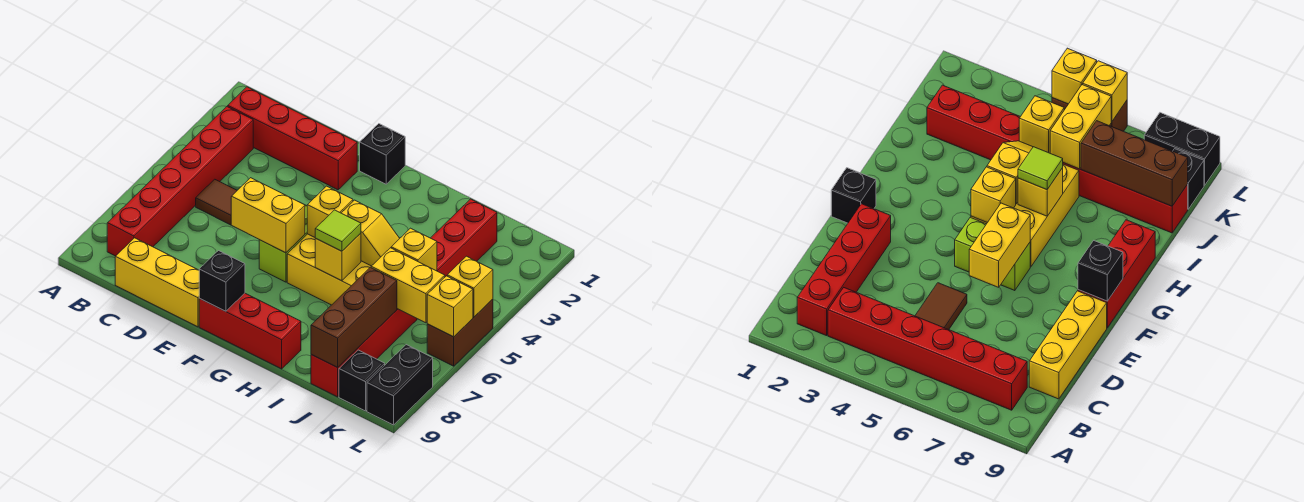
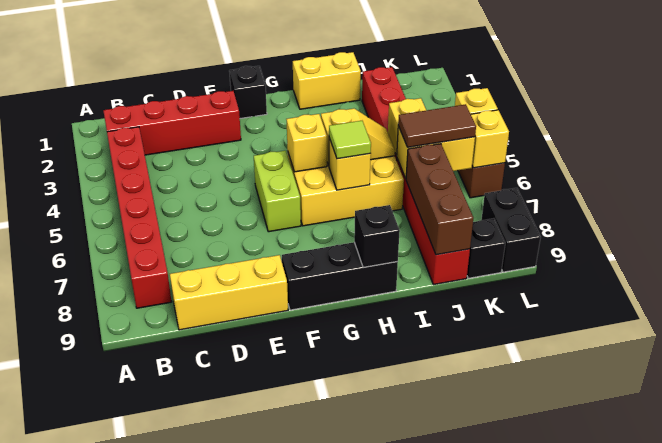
brown tile C5:D5 level 1 -> brown tile J6:K6 level 3
yellow brick E6:F6 level 2 -> yellow brick H1:I1 level 1
red brick F9:H9 level 1 -> black brick F9:H9 level 1
black brick F9 level 2 -> black brick H9 level 2

